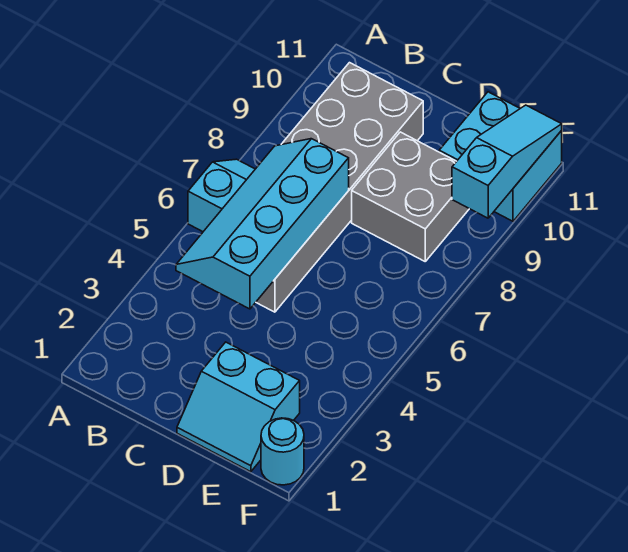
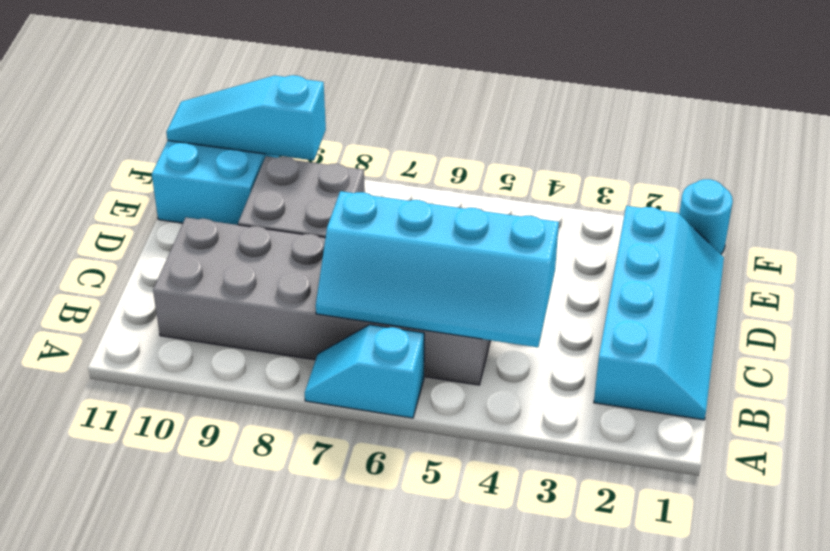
cyan slope D1:E2 level 1 top 2 -> cyan slope B1:E2 level 1 top 2

